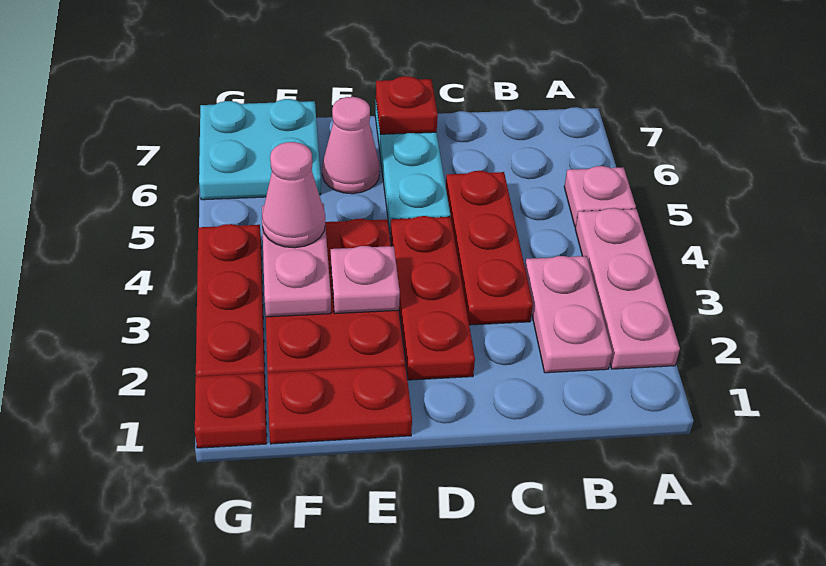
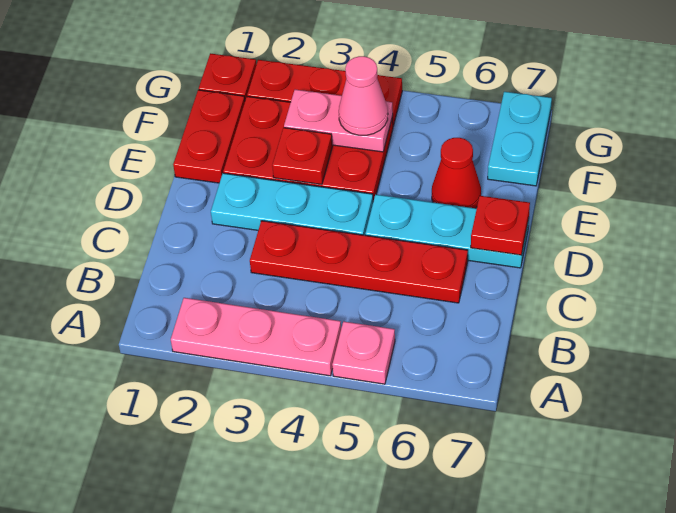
pink plate B2:B3 level 1 -> none
red plate C3:C5 level 1 -> red plate C3:C6 level 1
red plate D2:D4 level 1 -> cyan plate D2:D4 level 1
pink plate E3 level 2 -> red plate E3 level 2
pink cone E6 level 1 -> red cone E6 level 1
cyan plate F6:G7 level 1 -> cyan plate F7:G7 level 1

